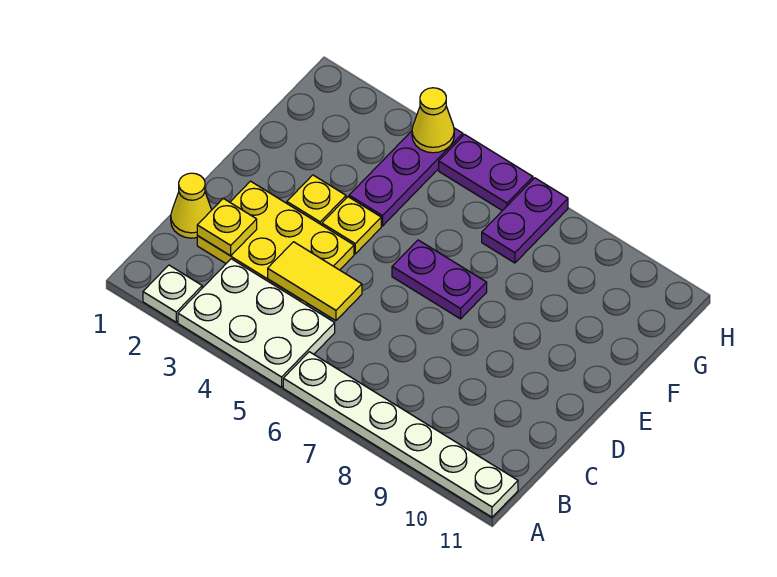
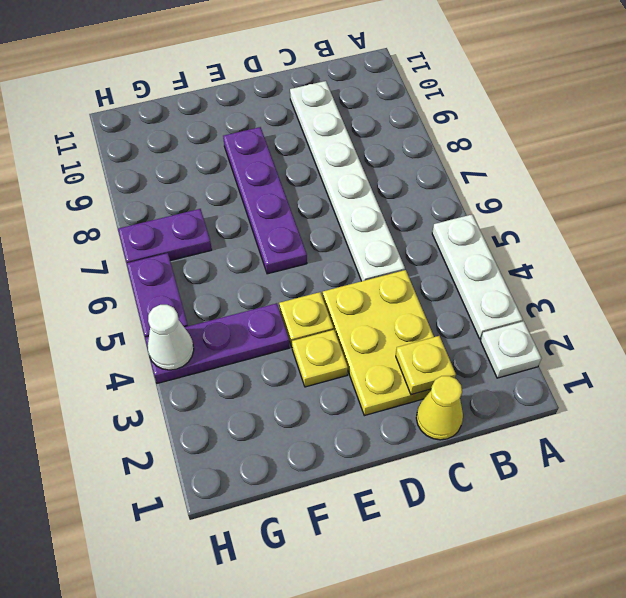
white plate A3:B5 level 1 -> white plate A3:A5 level 1
white plate A6:A11 level 1 -> white plate C5:C10 level 1
yellow tile C4:C5 level 2 -> none
purple plate E6:E7 level 1 -> purple plate E6:E9 level 1
yellow cone H4 level 2 -> white cone H4 level 2

